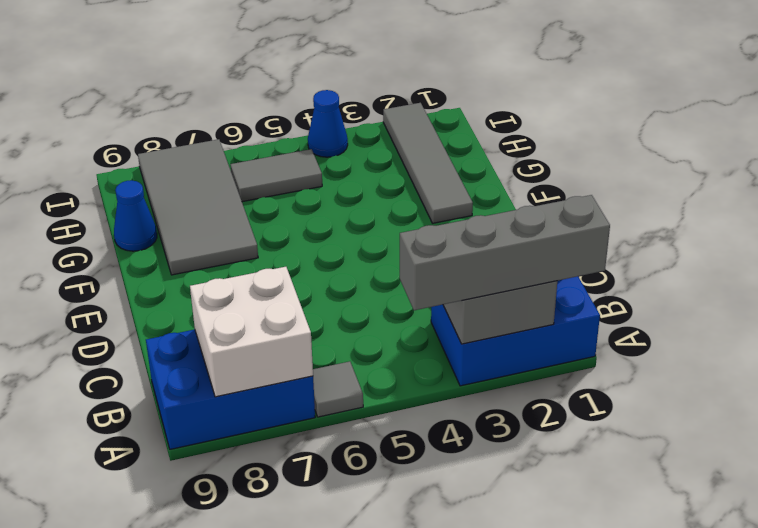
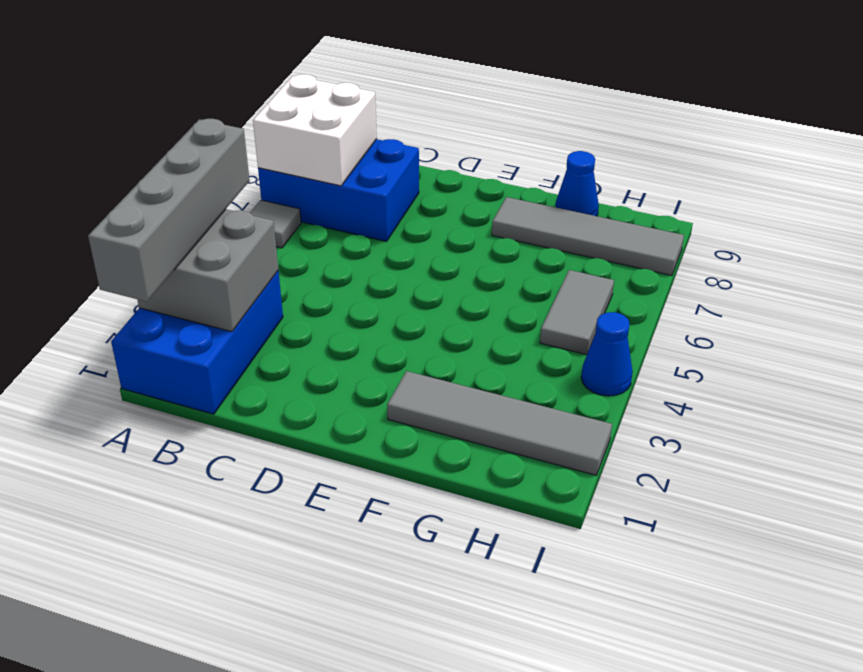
blue brick A7:B9 level 1 -> blue brick A7:C8 level 1
grey tile F7:I8 level 1 -> grey tile F8:I8 level 1

